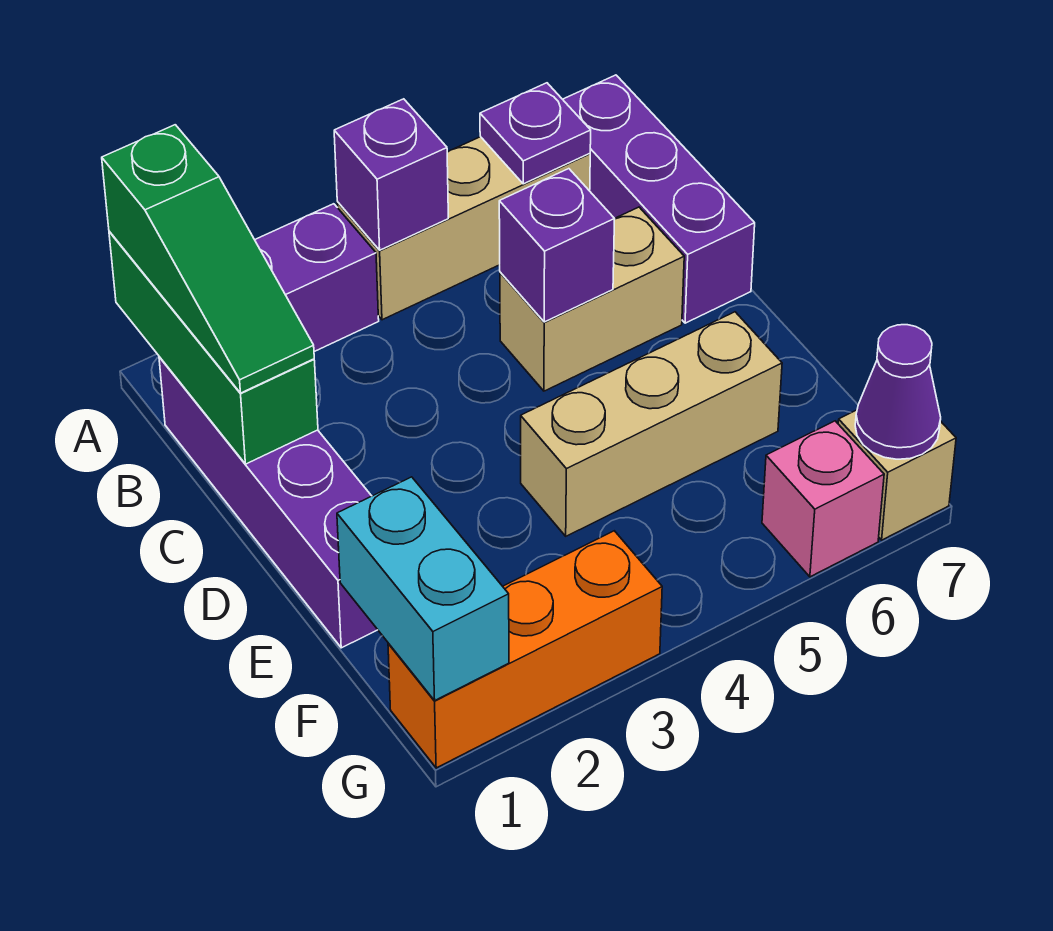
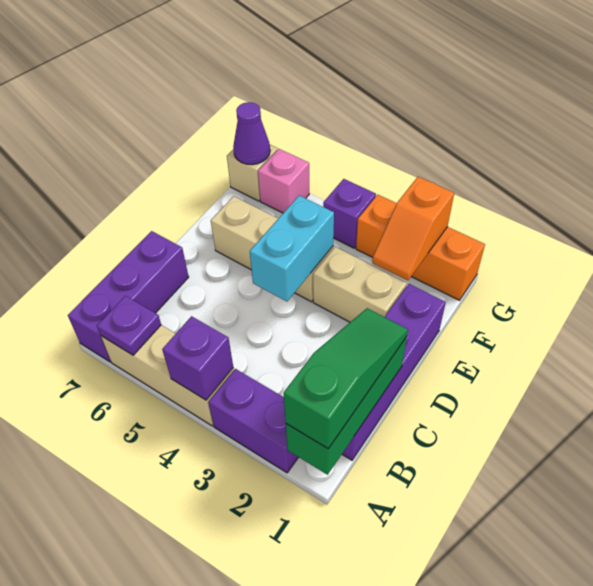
tan brick C5:C6 level 1 -> tan brick E2:E3 level 1
purple brick C5 level 2 -> purple brick G4 level 1
cyan brick F1:G1 level 2 -> cyan brick D4:E4 level 2
none -> orange slope F2:G2 level 2 top G

